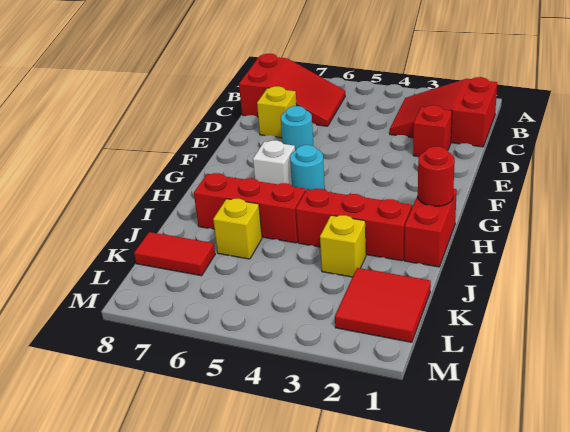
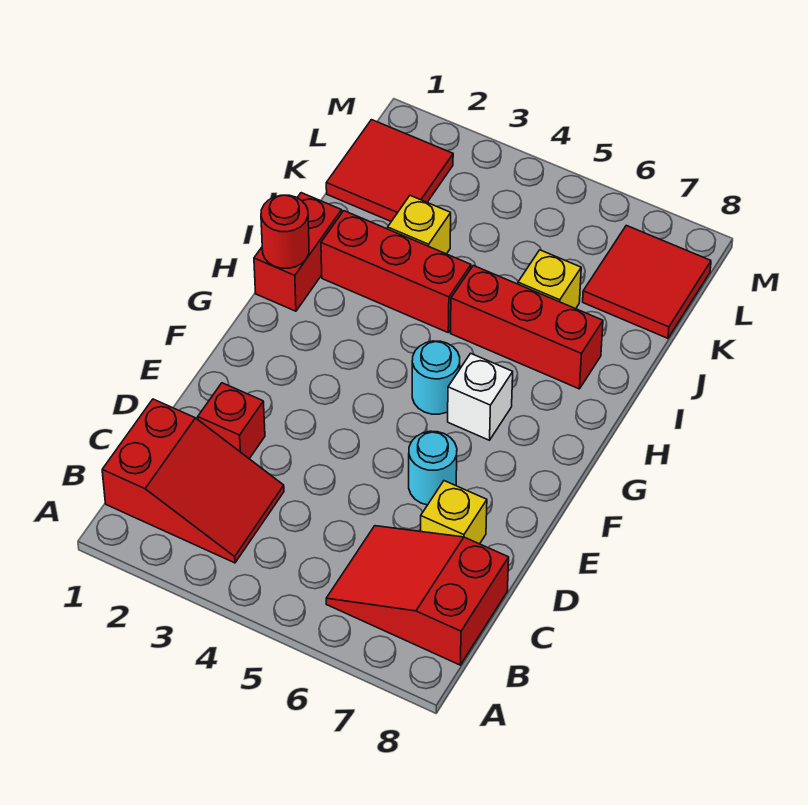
red tile K7:K8 level 1 -> red tile K7:L8 level 1

